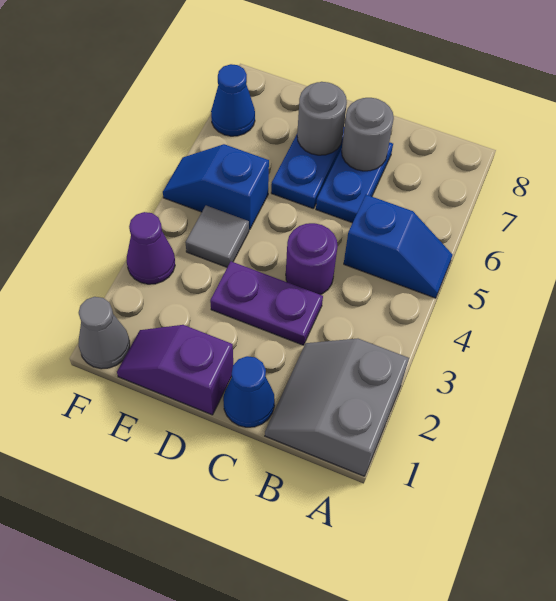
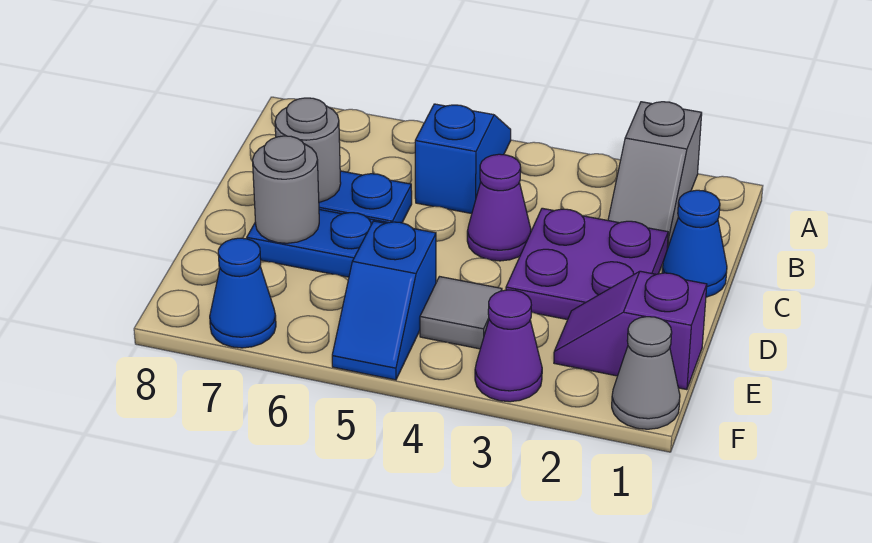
grey slope A1:B2 level 1 top A -> grey slope A2:B2 level 1 top A
purple plate C3:D3 level 1 -> purple plate C2:D3 level 1
purple round brick C4 level 1 -> purple cone C4 level 1
purple slope D1:E1 level 1 top D -> purple slope E1:E2 level 1 top 1

